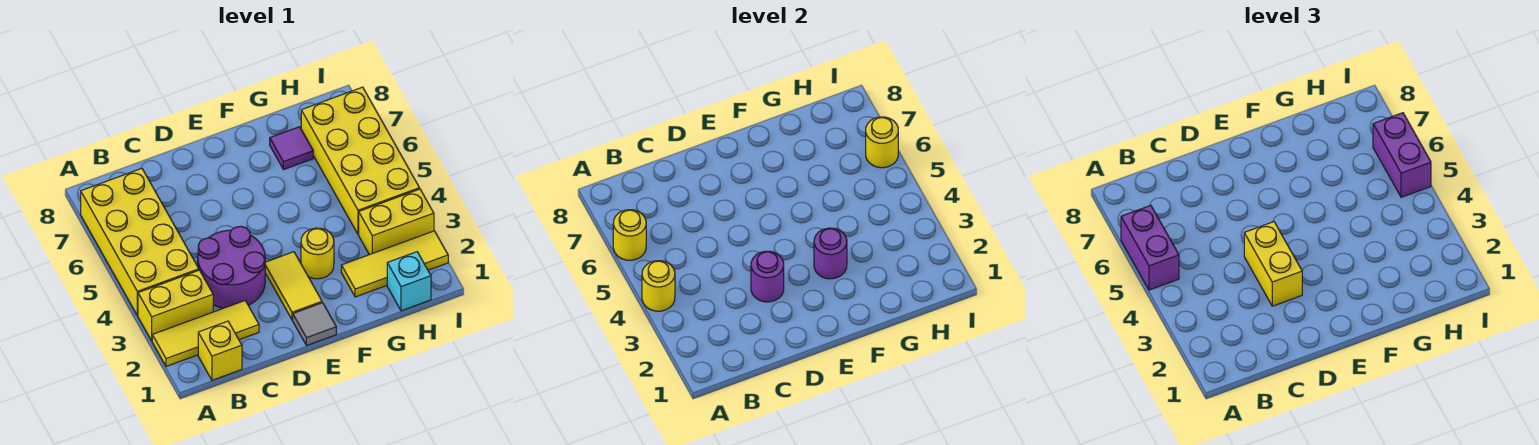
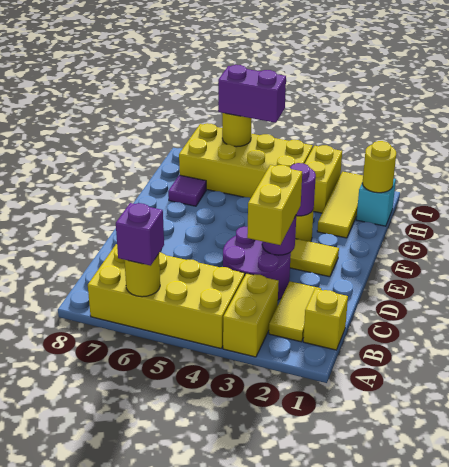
yellow tile A2:C2 level 1 -> yellow tile B2:C2 level 1
yellow round brick A4 level 2 -> yellow round brick H1 level 2
purple brick A5:A6 level 3 -> purple brick A6 level 3
yellow brick D3:D4 level 3 -> yellow brick C3:D3 level 3
grey tile E1 level 1 -> none

